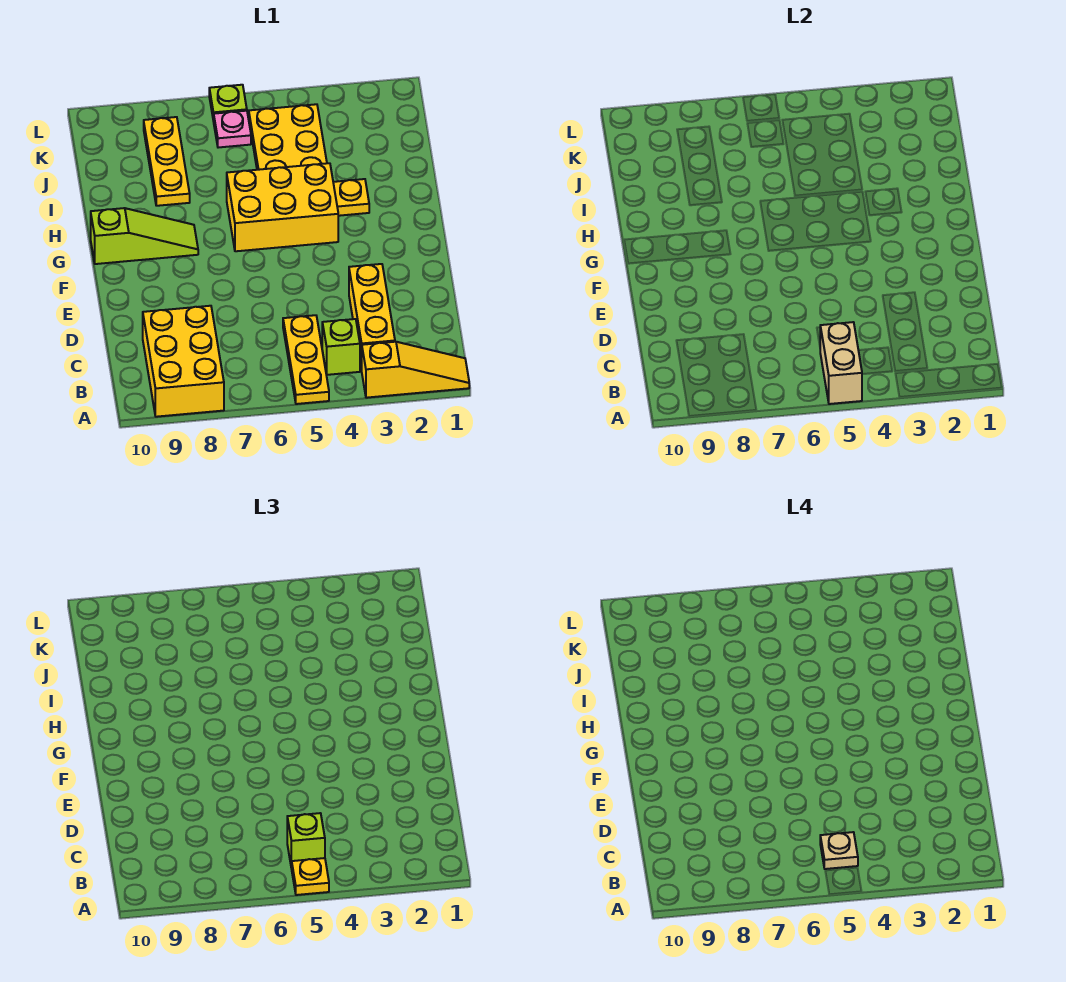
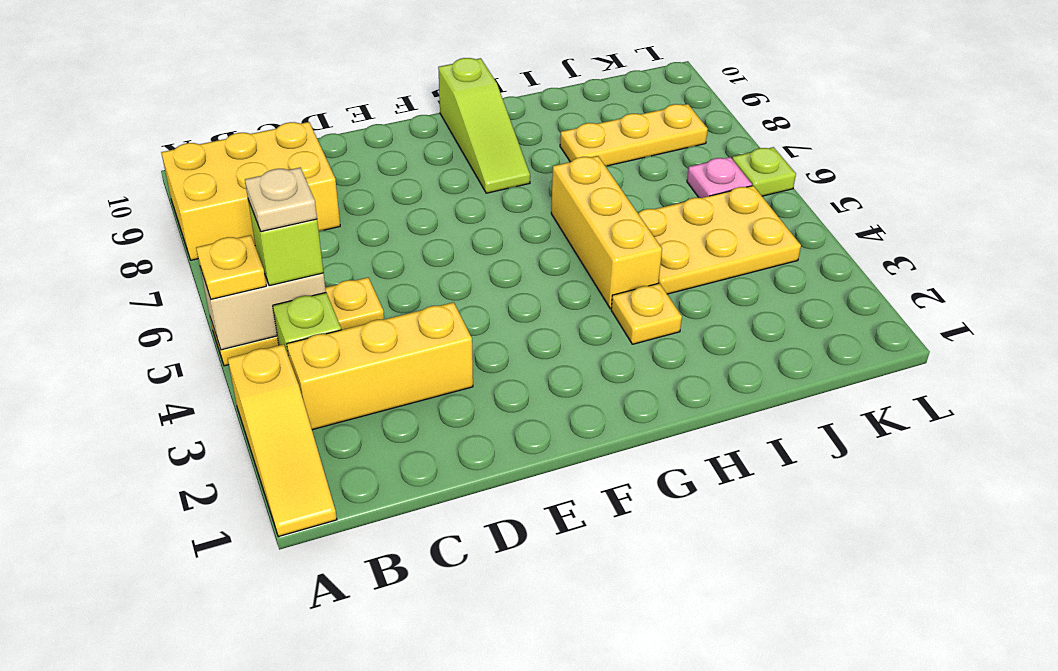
yellow brick G4:H6 level 1 -> yellow brick H4:H6 level 1

